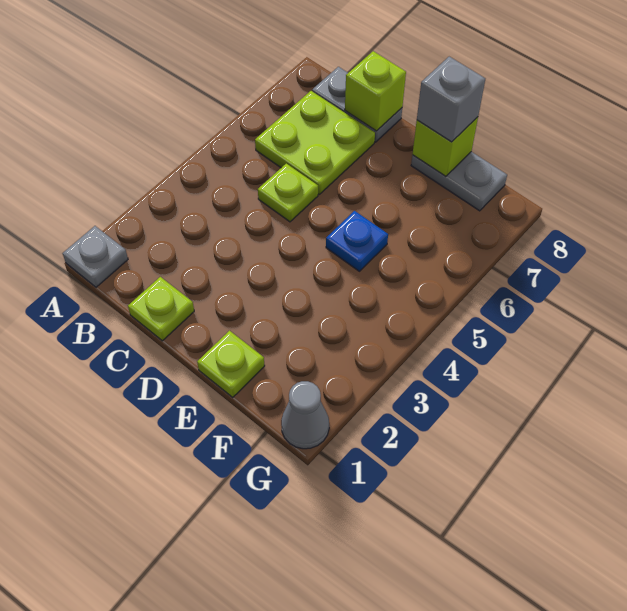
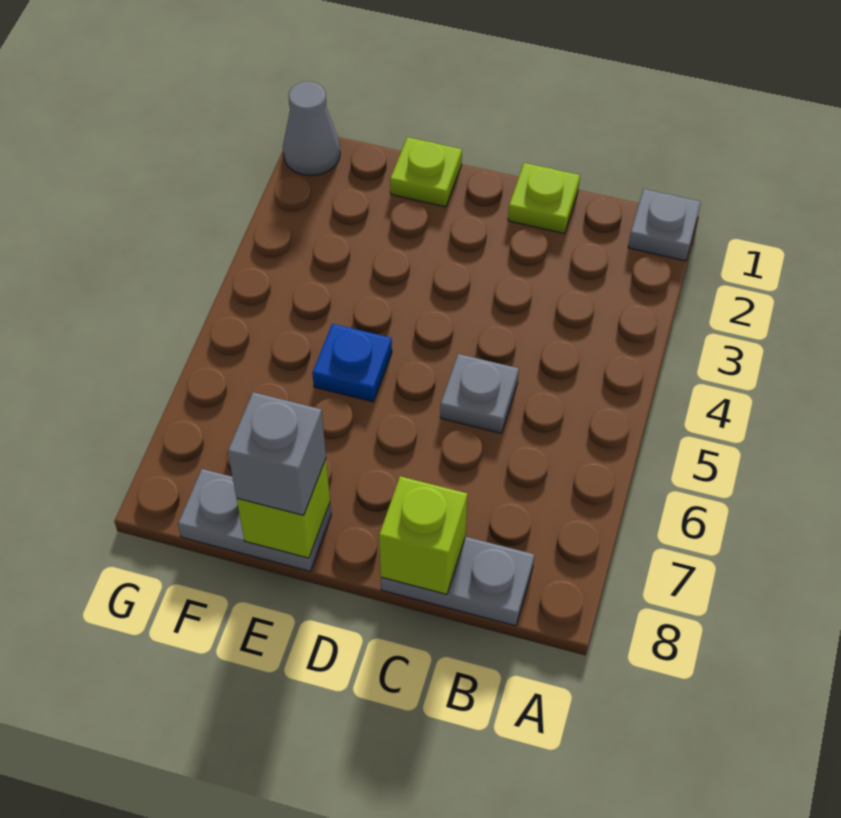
lime plate B6:C7 level 1 -> none
lime plate C5 level 1 -> grey plate C5 level 1

